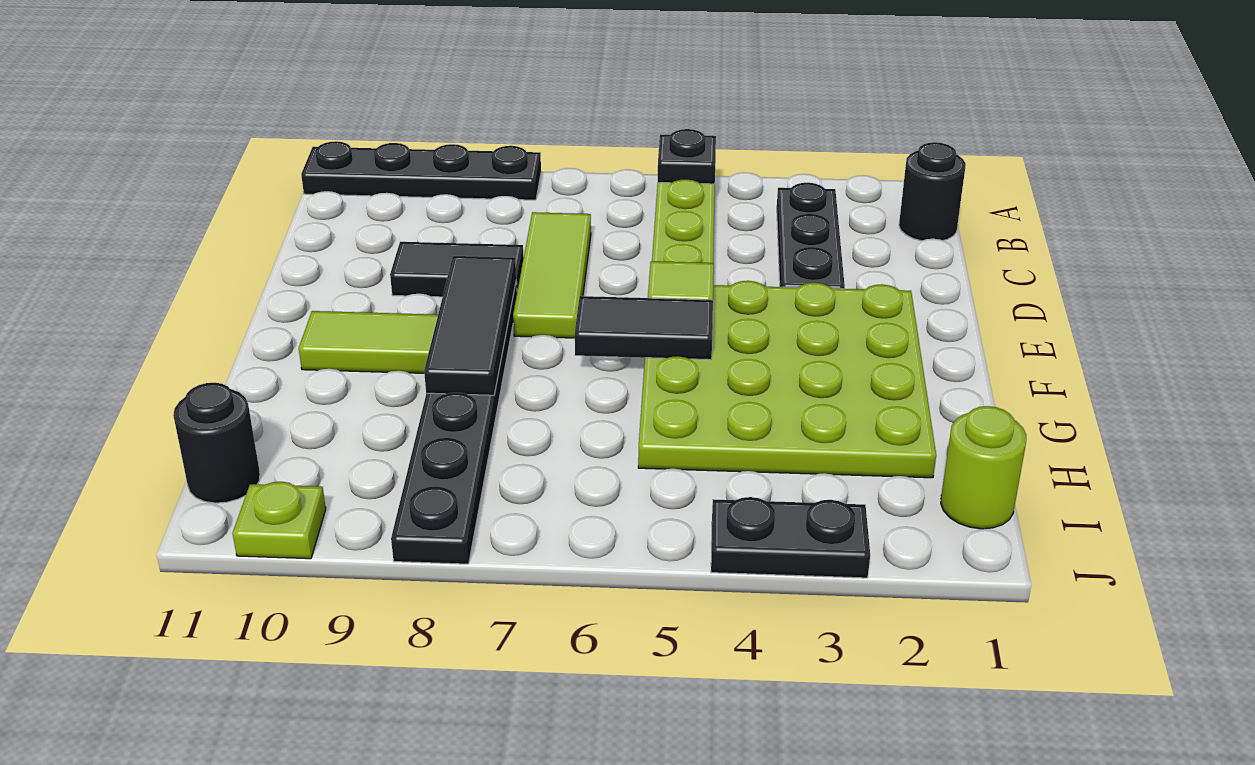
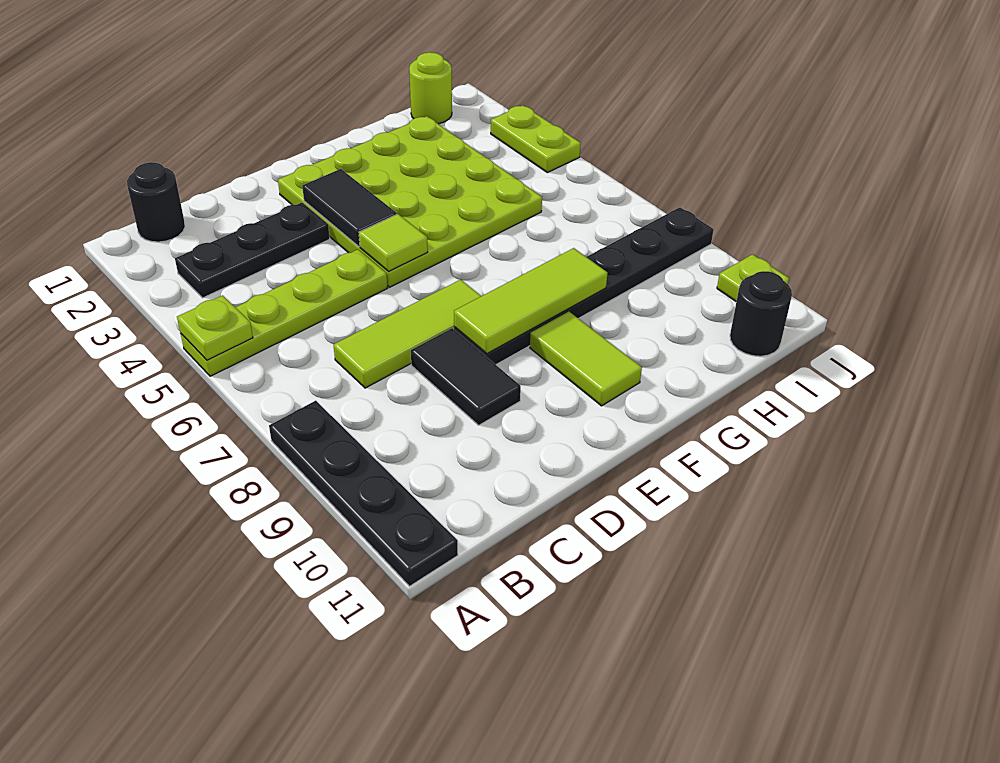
black plate A5 level 2 -> lime plate A5 level 2
black tile E8:G8 level 2 -> lime tile E8:G8 level 2
black tile F5:F6 level 2 -> black tile E3:E4 level 2
black plate J3:J4 level 1 -> lime plate J3:J4 level 1

